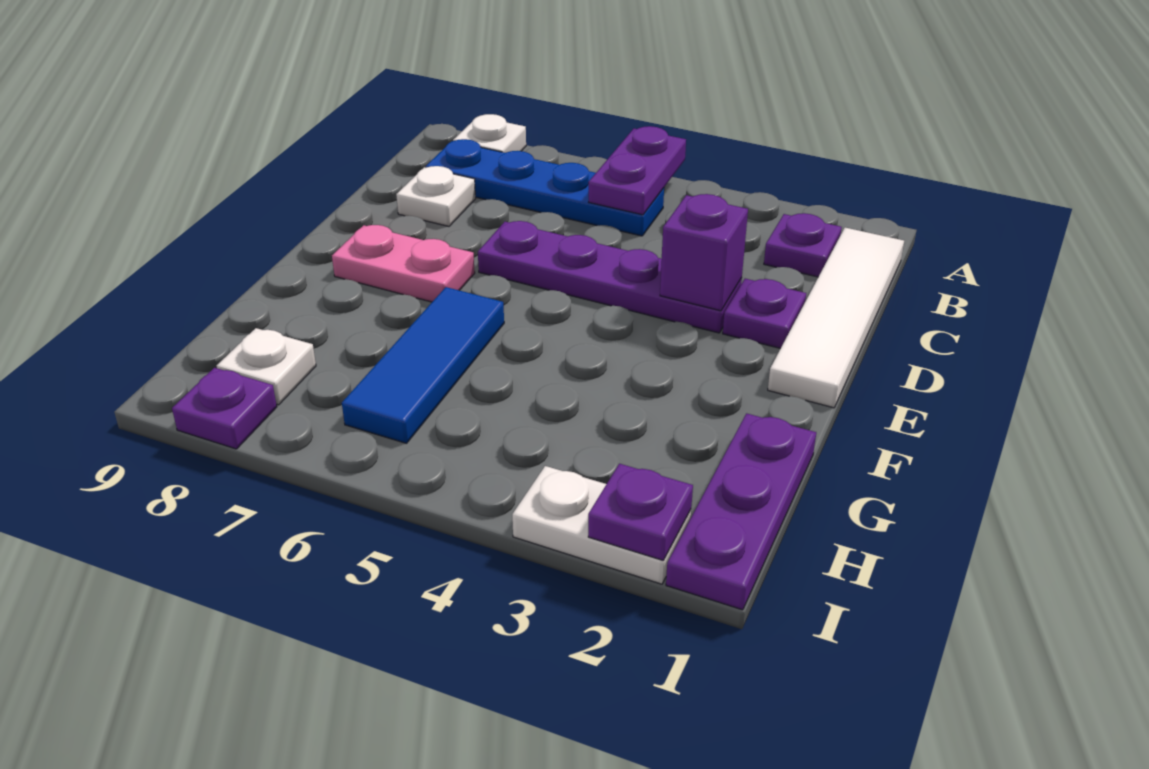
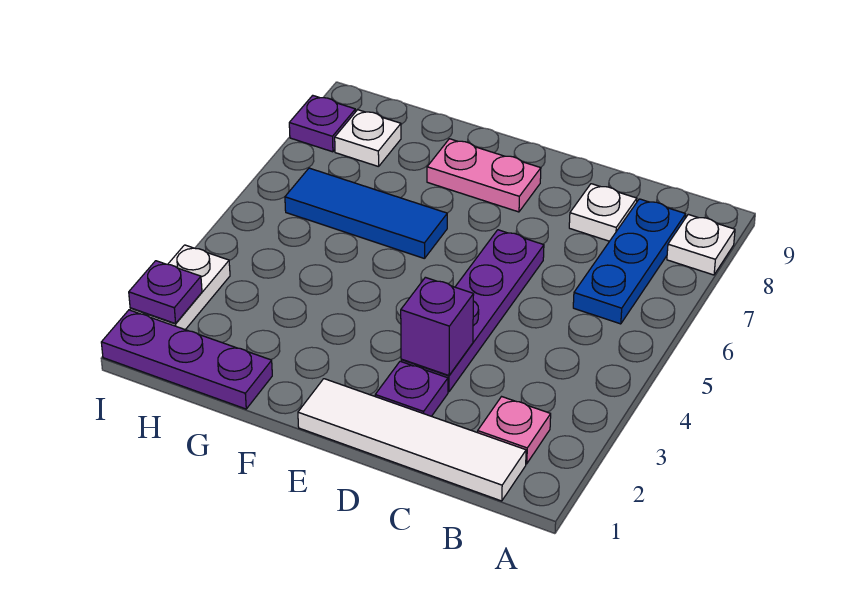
purple plate A5:B5 level 2 -> none
purple plate B2 level 1 -> pink plate B2 level 1
blue plate B5:B8 level 1 -> blue plate B6:B8 level 1
pink plate E7:E8 level 1 -> pink plate E8:F8 level 1

